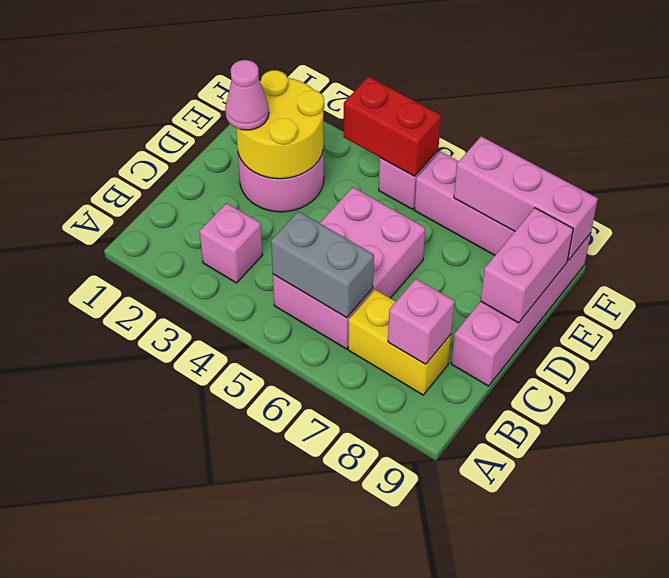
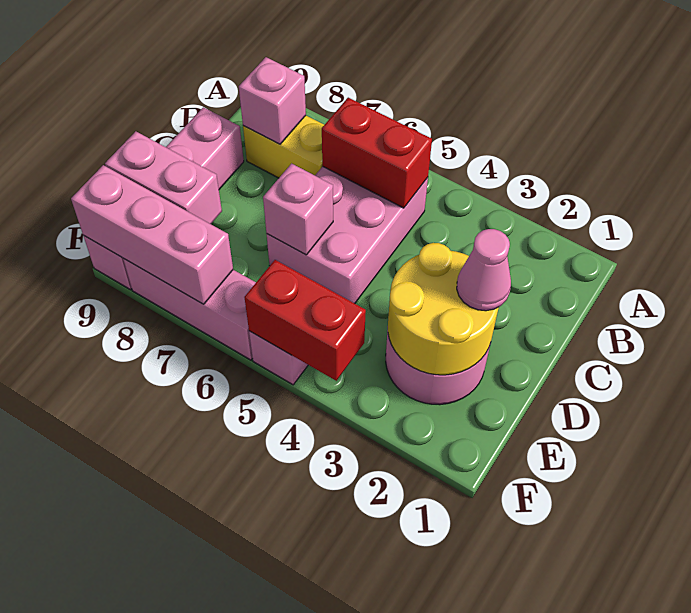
pink brick B3 level 1 -> pink brick D6 level 2
grey brick B5:B6 level 2 -> red brick B5:B6 level 2
pink brick D9:E9 level 2 -> pink brick E8:E9 level 2

